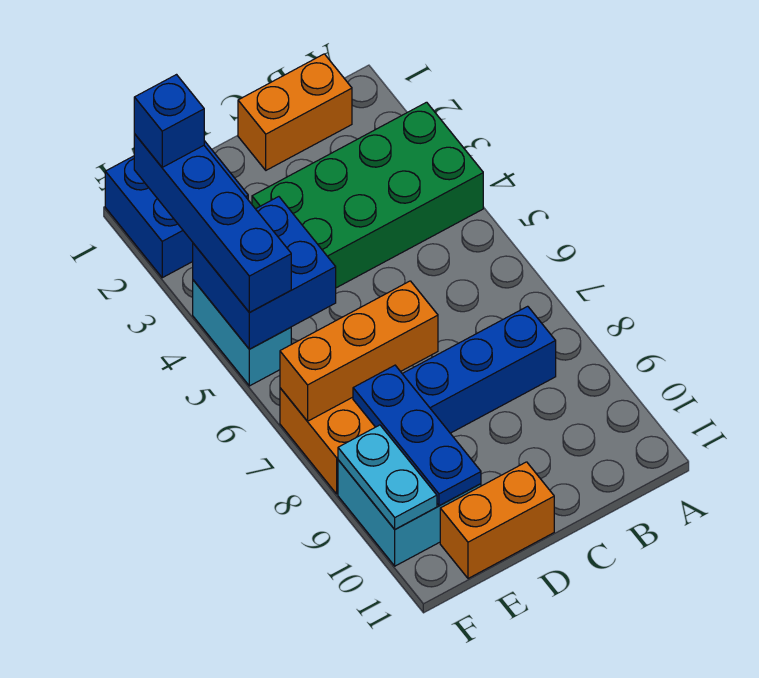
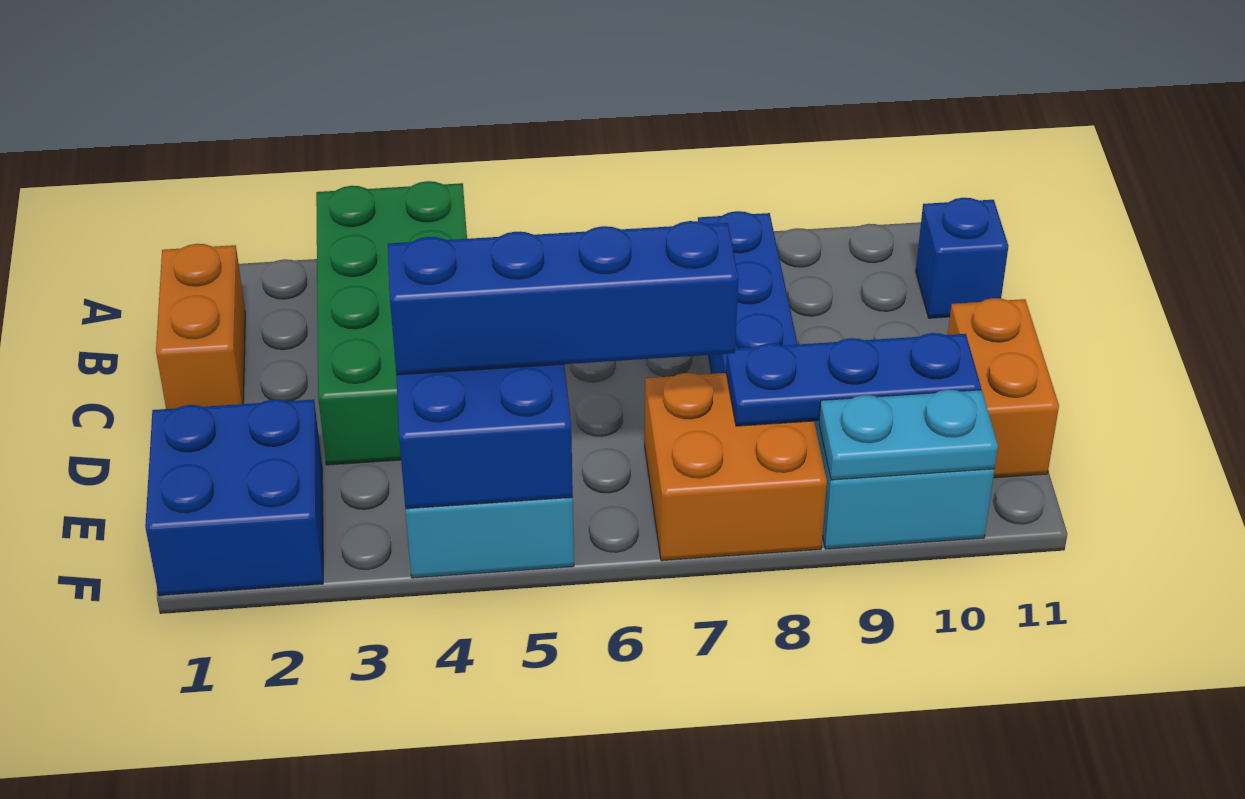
orange brick D7:F7 level 2 -> none
blue brick F2:F5 level 3 -> blue brick E4:E7 level 3
blue brick F2 level 4 -> blue brick B11 level 1

